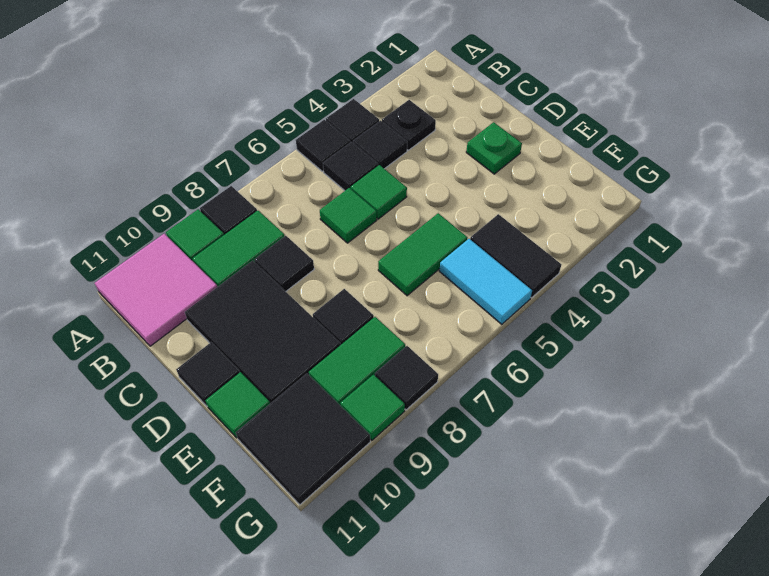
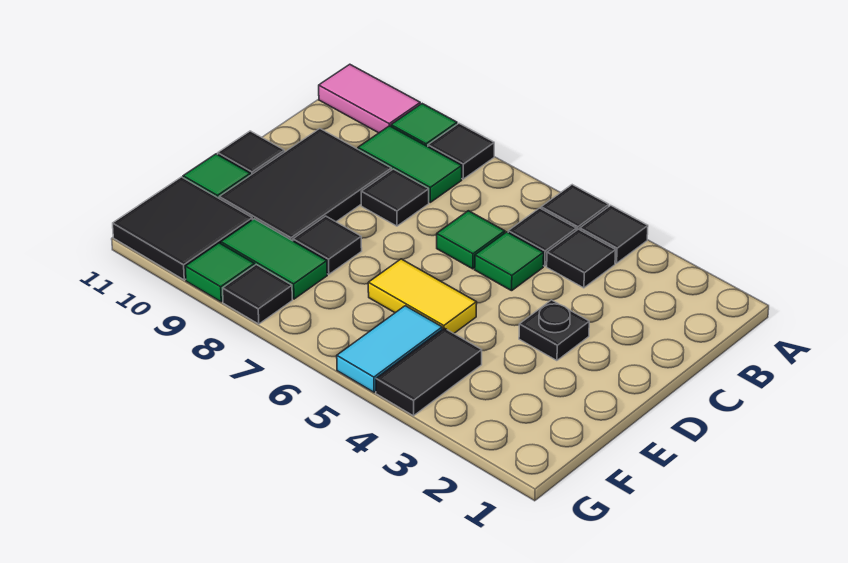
pink tile A10:B11 level 1 -> pink tile A10:A11 level 1
black plate B3 level 1 -> black plate D3 level 1
green plate D2 level 1 -> none
green tile E5:E6 level 1 -> yellow tile E5:E6 level 1

